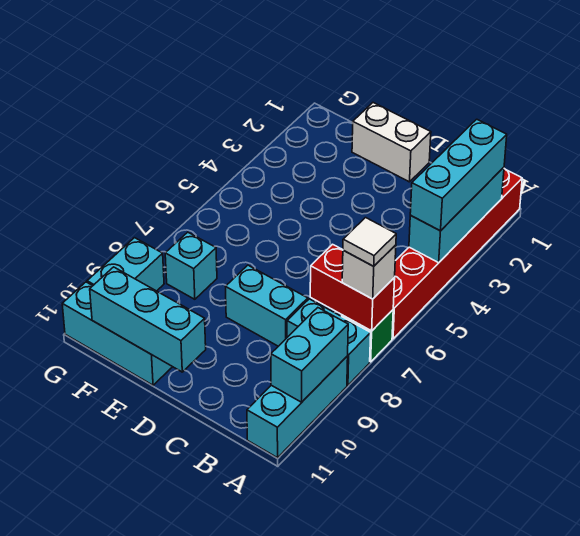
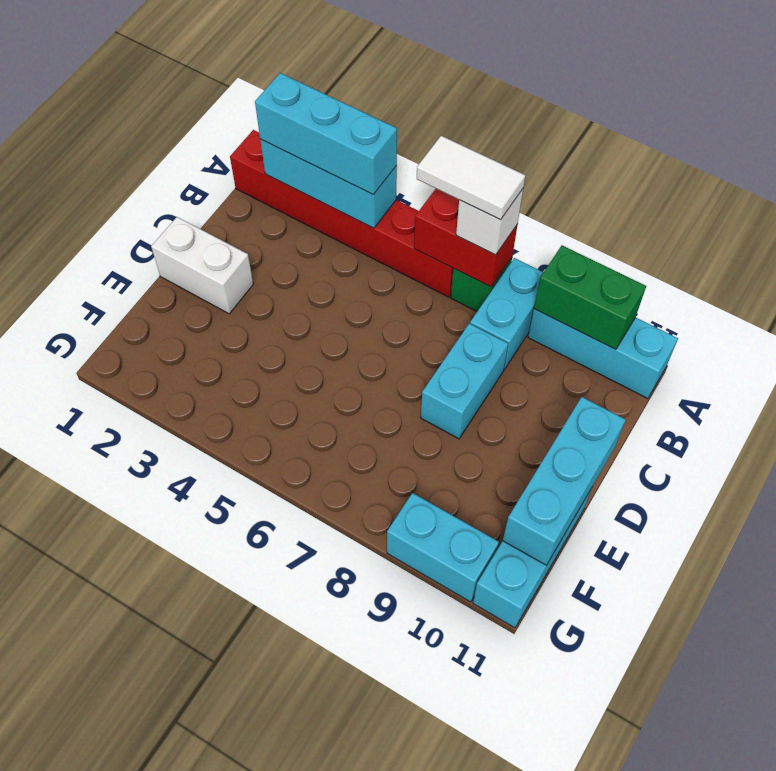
red brick A7:B7 level 2 -> red brick A6:A7 level 2
white tile A7 level 4 -> white tile A6:A7 level 4
cyan brick A9:A10 level 2 -> green brick A9:A10 level 2
white brick D1:E1 level 1 -> white brick D1:D2 level 1
cyan brick F8 level 1 -> none

